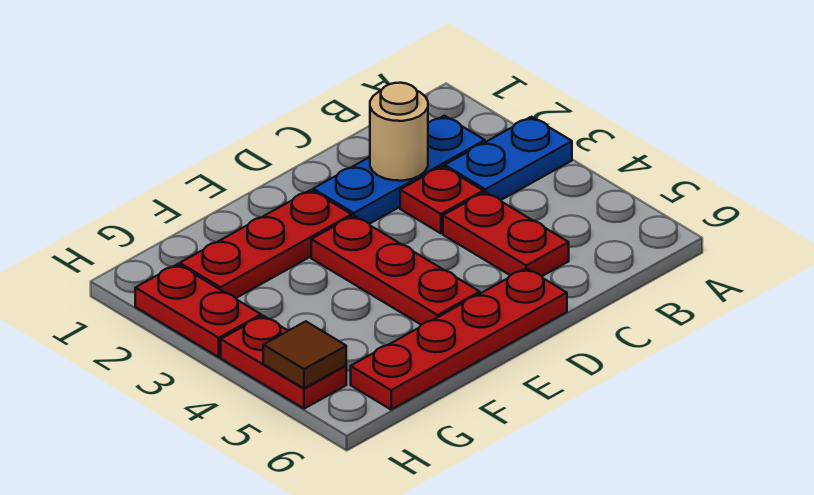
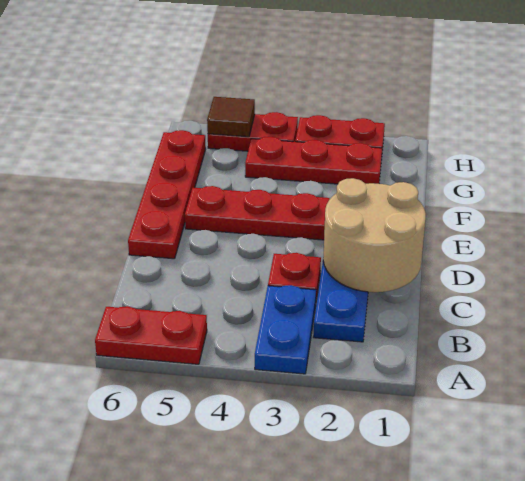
tan round brick C2 level 2 -> tan round brick C1:D2 level 2
red plate C4:C5 level 1 -> red plate A5:A6 level 1
red plate E2:G2 level 1 -> red plate G2:G4 level 1

